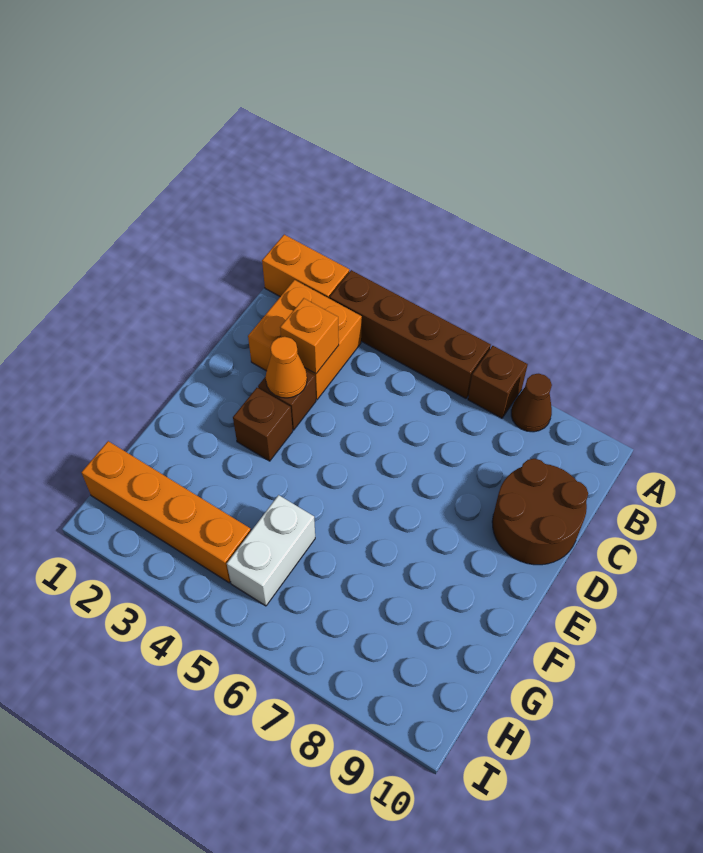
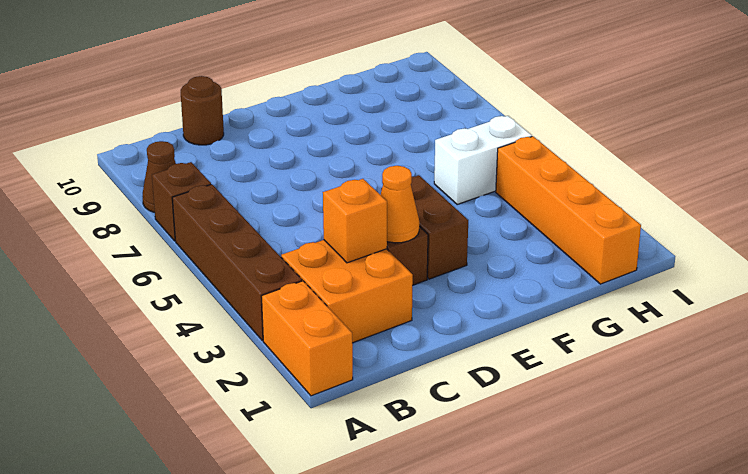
brown round brick C9:D10 level 1 -> brown round brick C10 level 1
brown brick E3 level 1 -> brown brick E3:E4 level 1

